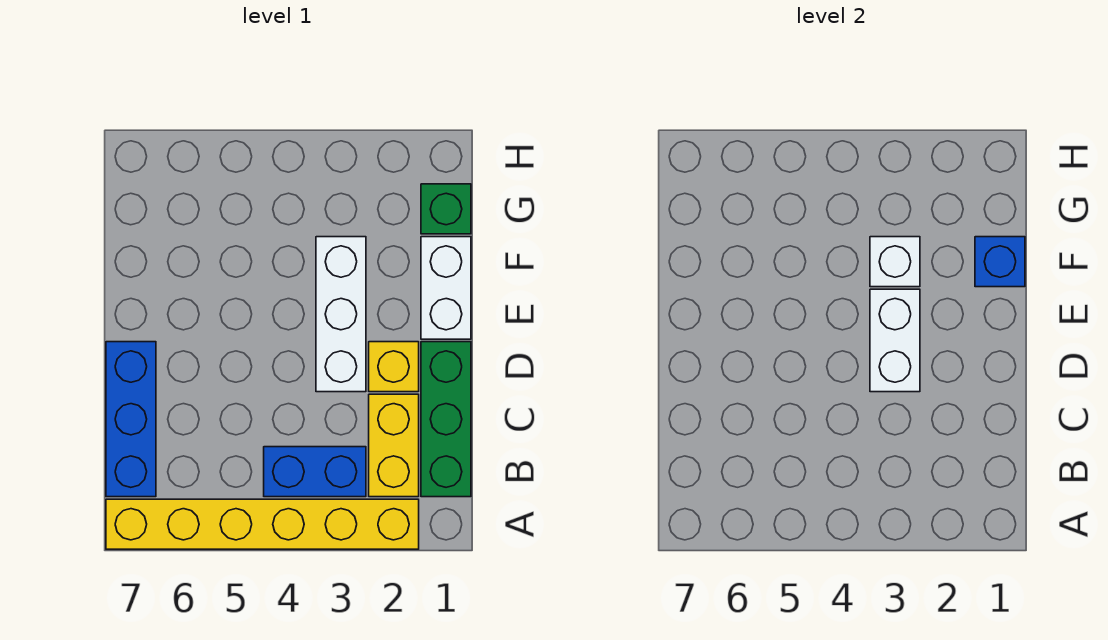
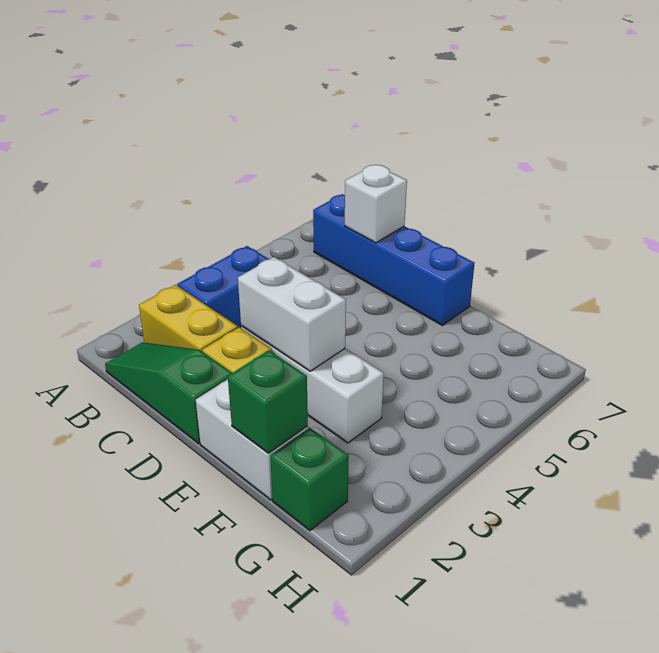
yellow brick A2:A7 level 1 -> none
green brick B1:D1 level 1 -> green slope B1:D1 level 1 top D
blue brick B7:D7 level 1 -> blue brick B7:E7 level 1
blue brick F1 level 2 -> green brick F1 level 2
white brick F3 level 2 -> white brick C7 level 2

